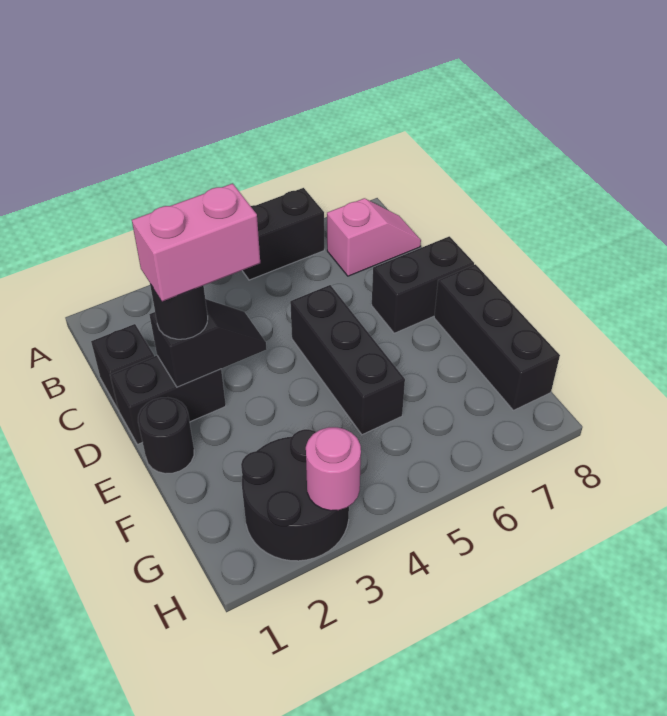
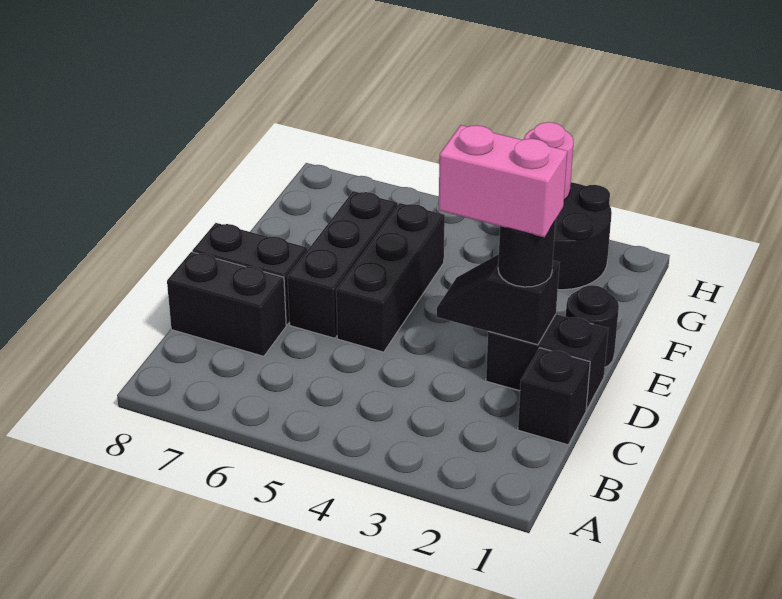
black brick A5:A6 level 1 -> black brick C7:C8 level 1
pink slope B7:B8 level 1 top 7 -> none
black brick E8:G8 level 1 -> black brick D6:F6 level 1

